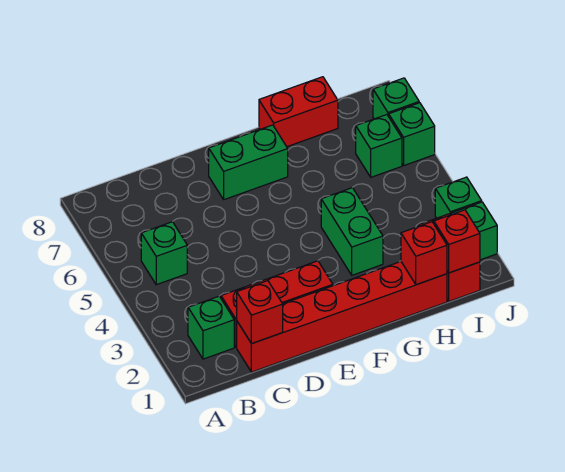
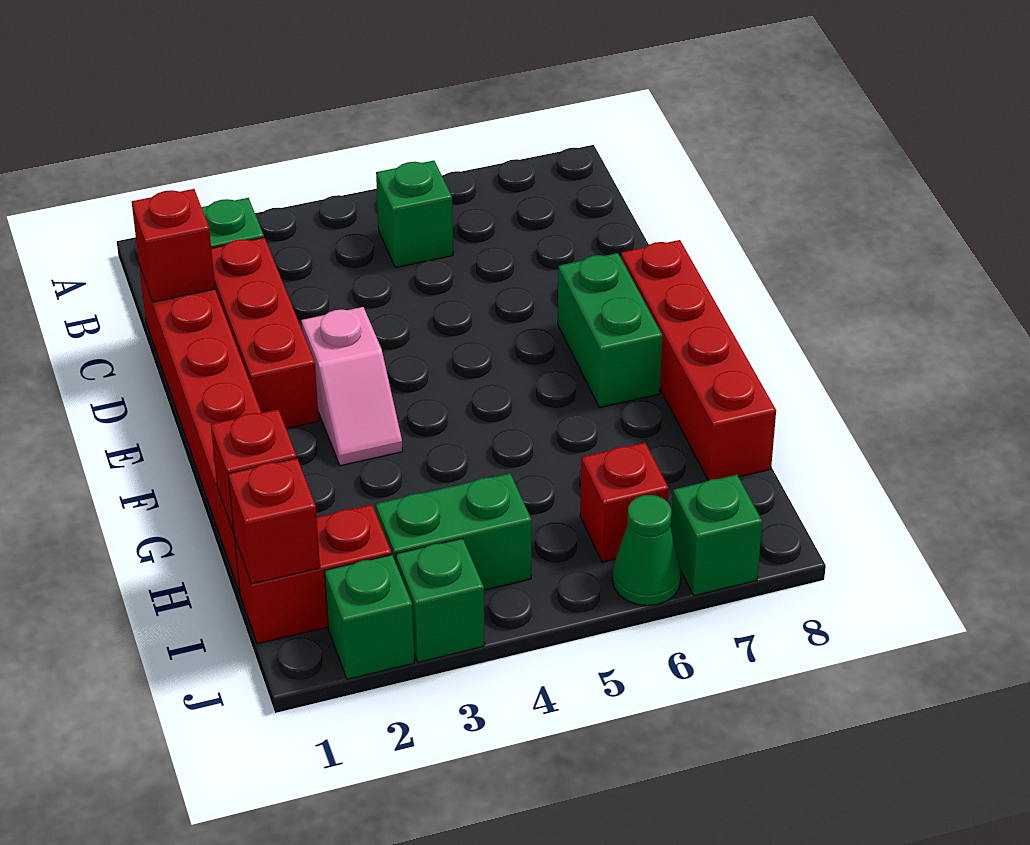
none -> pink slope E3:F3 level 1 top E
green brick G3:G4 level 1 -> green brick I3:I4 level 1
red brick G8:H8 level 1 -> red brick E8:H8 level 1
green brick I6 level 1 -> red brick I6 level 1
green brick J6 level 1 -> green cone J6 level 1

